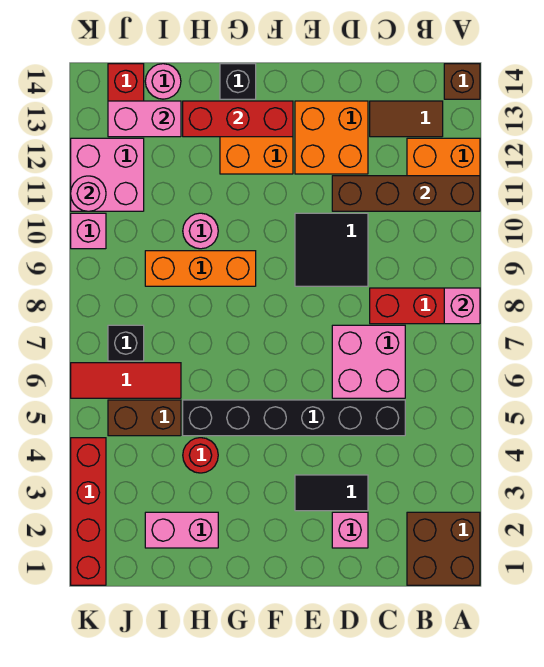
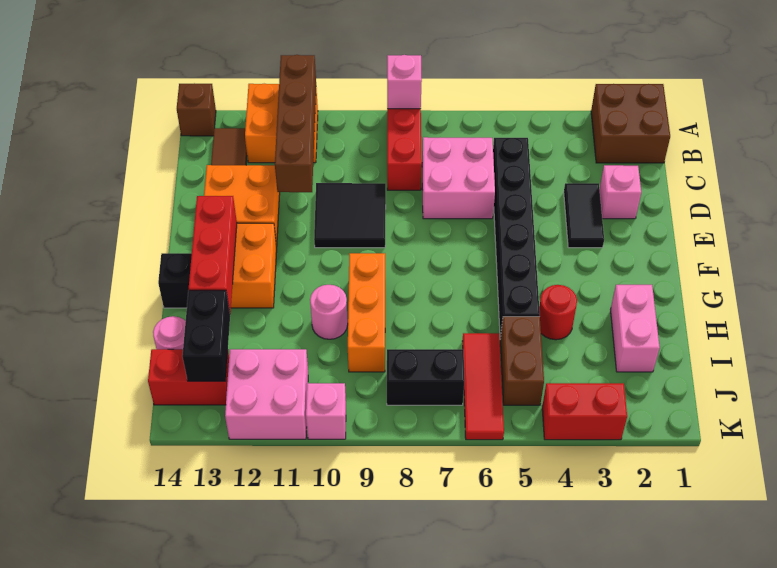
pink brick I13:J13 level 2 -> black brick I13:J13 level 2
black brick J7 level 1 -> black brick J7:J8 level 1
red brick K1:K4 level 1 -> red brick K3:K4 level 1
pink round brick K11 level 2 -> none

